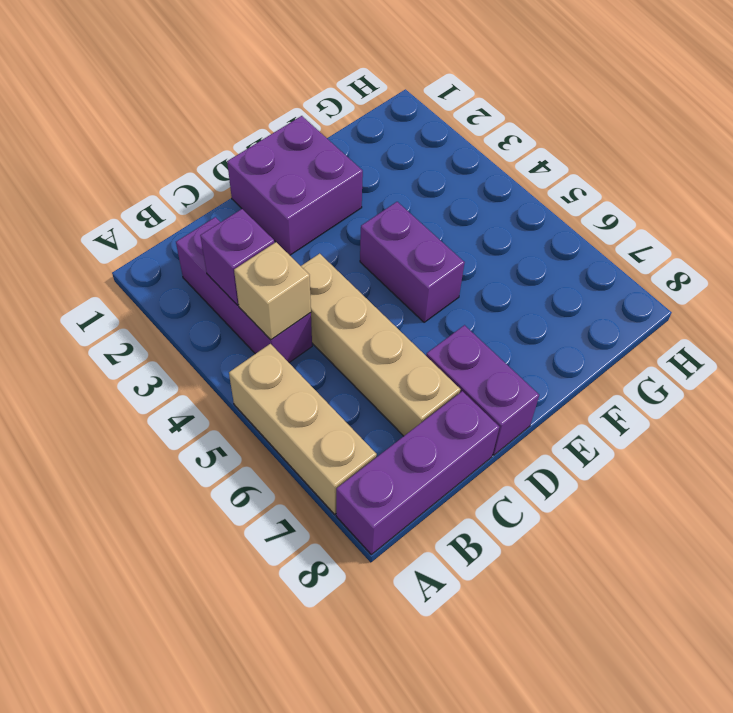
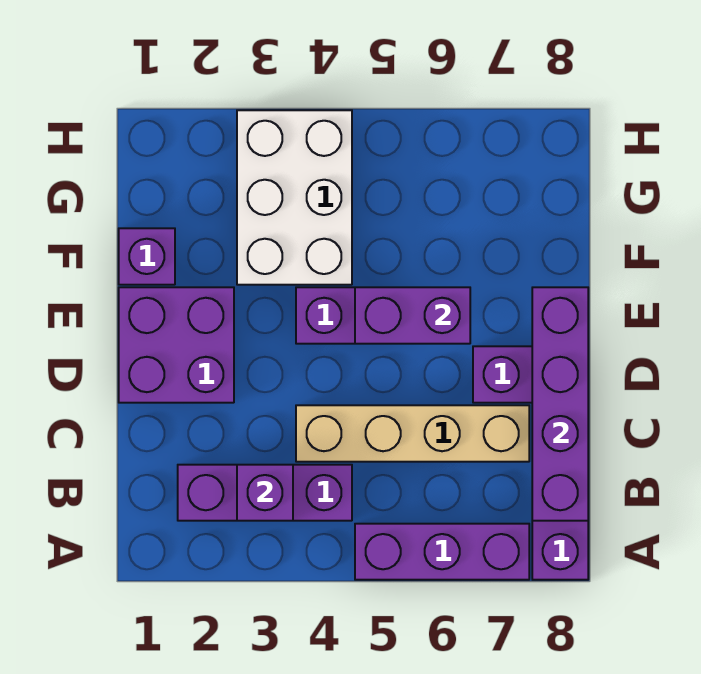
tan brick A5:A7 level 1 -> purple brick A5:A7 level 1
tan brick B4 level 2 -> none
none -> purple brick B8:E8 level 2
none -> purple brick E5:E6 level 2
none -> purple brick F1 level 1
none -> white brick F3:H4 level 1

